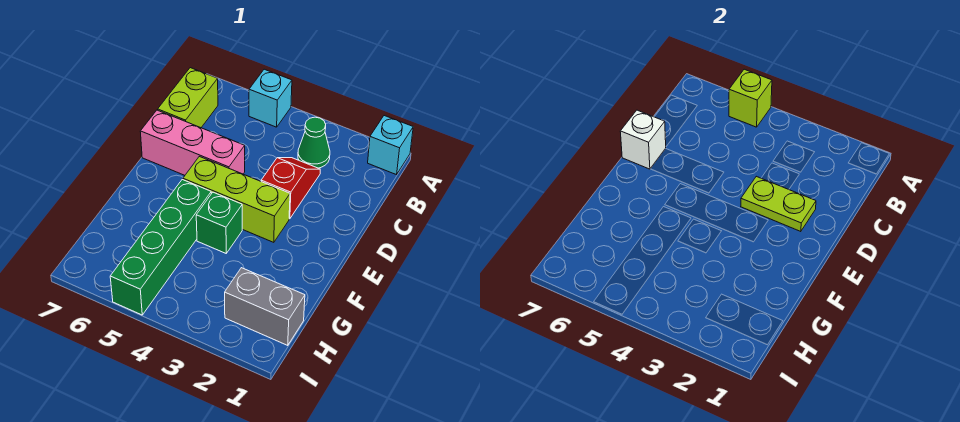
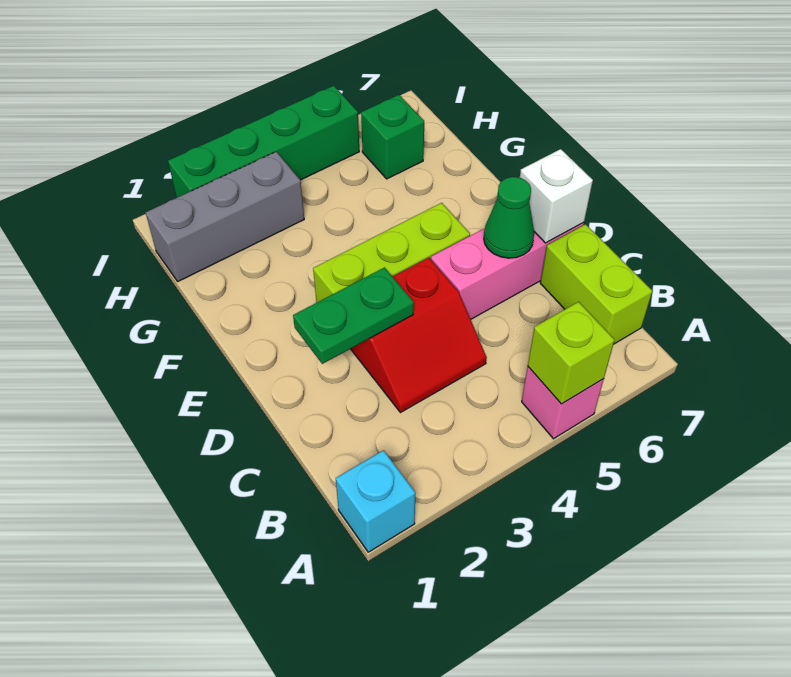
cyan brick A5 level 1 -> pink brick A5 level 1
green cone B3 level 1 -> green cone D6 level 2
red slope C3:D3 level 1 top D -> red slope C3:D4 level 1 top D
lime plate D2:D3 level 2 -> green plate D2:D3 level 2
green brick F4 level 1 -> green brick H6 level 1
green brick F5:I5 level 1 -> green brick I2:I5 level 1
grey brick H1:H2 level 1 -> grey brick H1:H3 level 1

